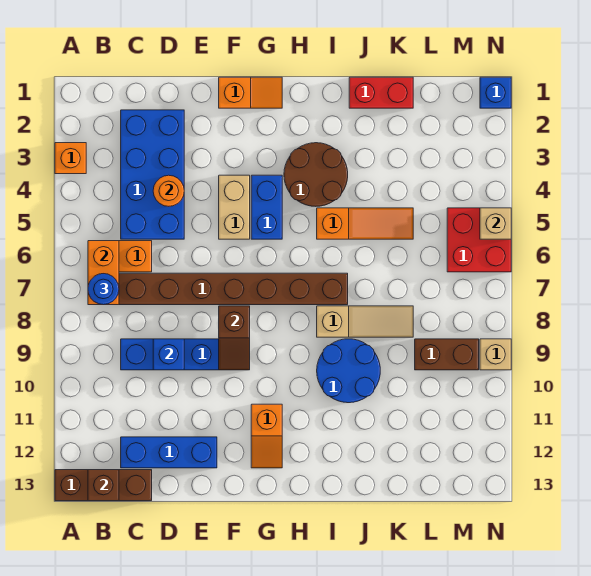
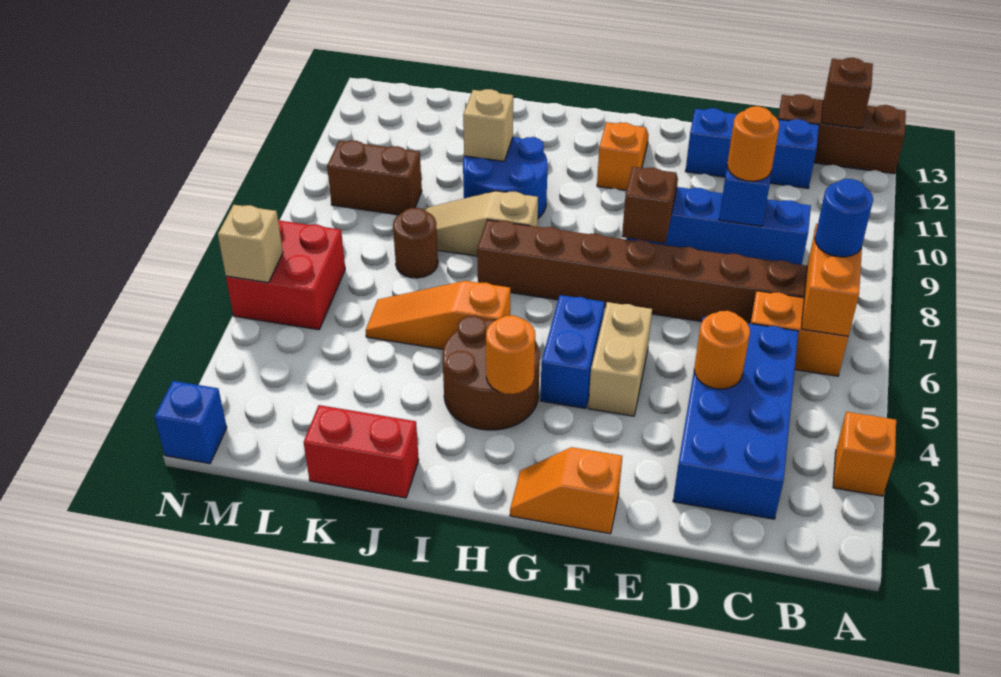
none -> orange round brick D9 level 3
none -> orange round brick H3 level 2
none -> brown round brick K7 level 1
tan brick N9 level 1 -> tan brick J10 level 2

